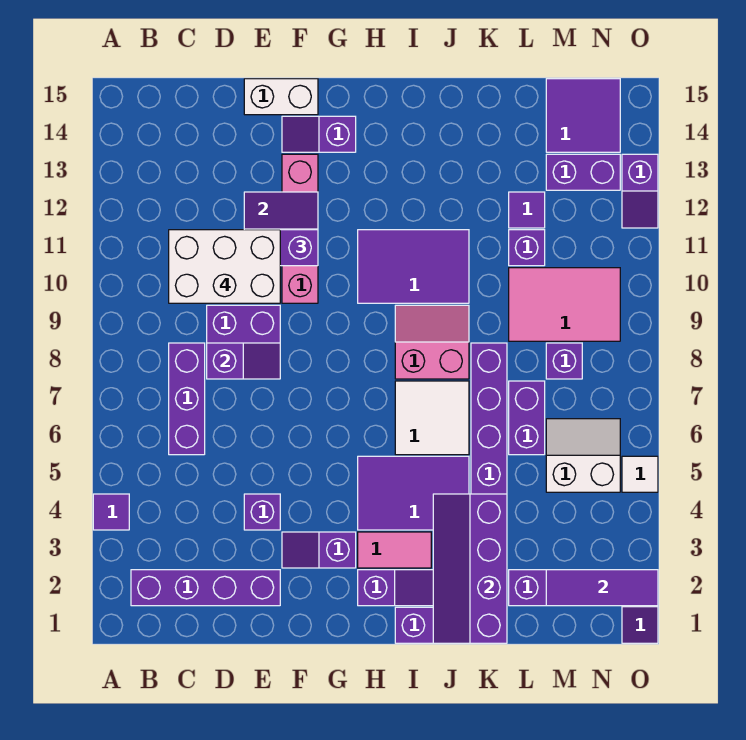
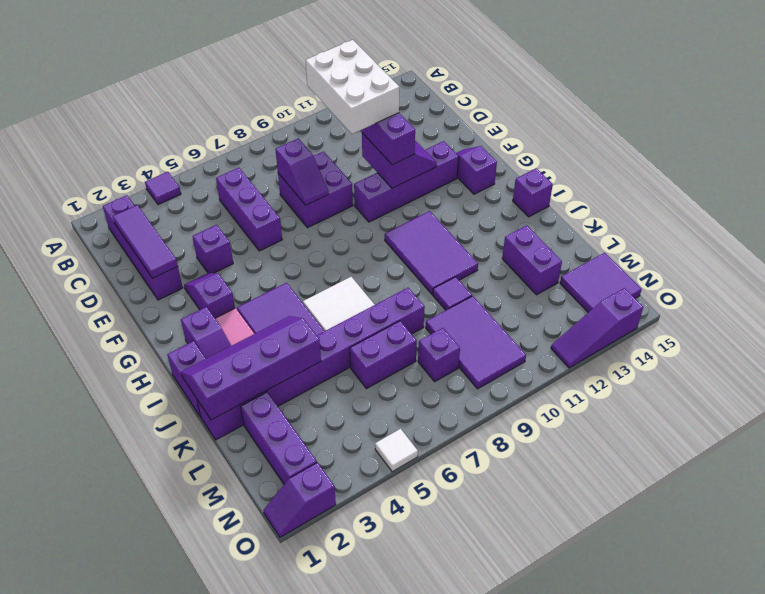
purple brick C6:C8 level 1 -> purple brick C6:E6 level 1
white brick E15:F15 level 1 -> none
pink brick F10:F13 level 1 -> purple brick F10:F13 level 1
pink slope I8:J9 level 1 top 8 -> none
pink tile L9:N10 level 1 -> purple tile L9:N10 level 1
purple brick L11 level 1 -> purple brick I15 level 1
purple tile L12 level 1 -> purple tile K10 level 1
purple tile M2:O2 level 2 -> purple tile C2:E2 level 2
white slope M5:N6 level 1 top 5 -> none
purple brick M13:N13 level 1 -> purple brick K13:L13 level 1
purple slope O12:O13 level 1 top 13 -> purple slope O12:O14 level 1 top 14

